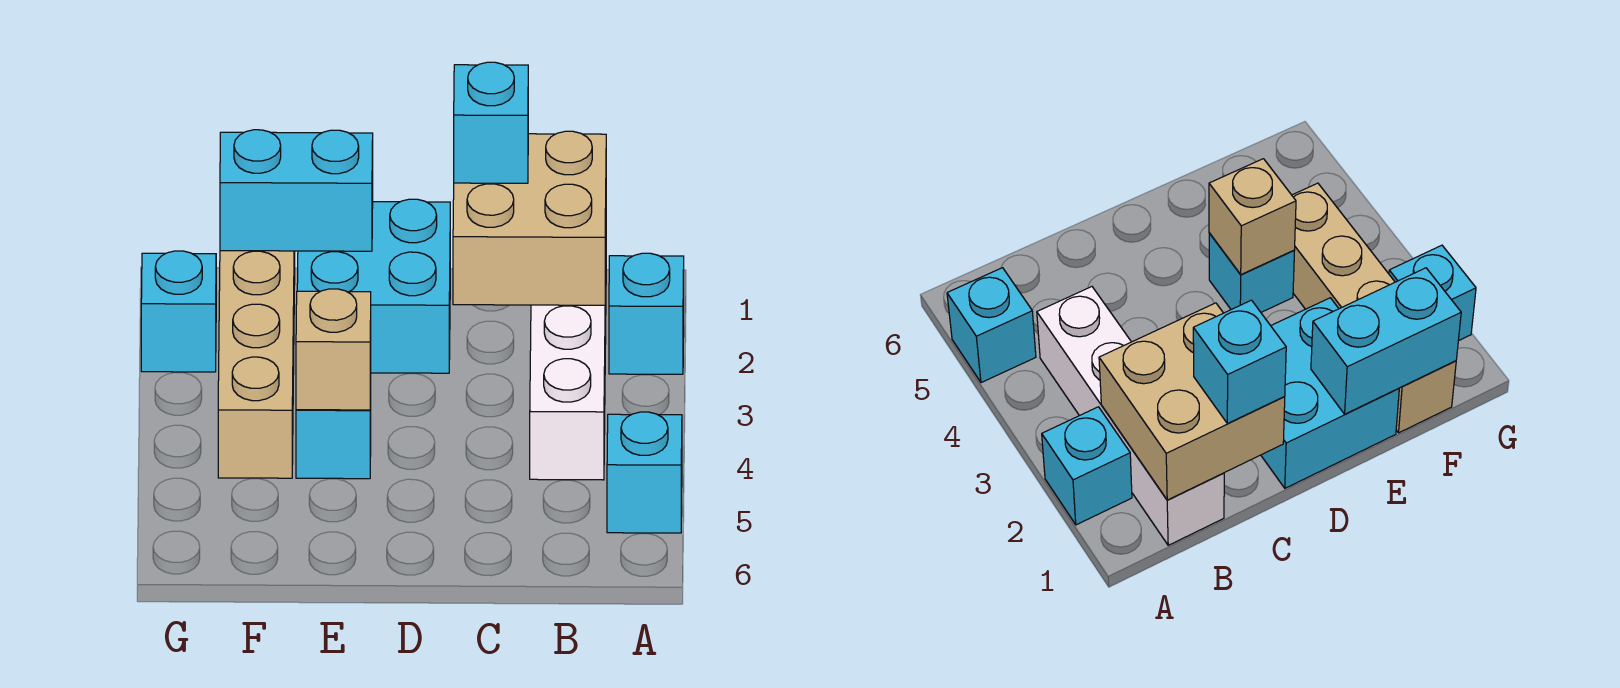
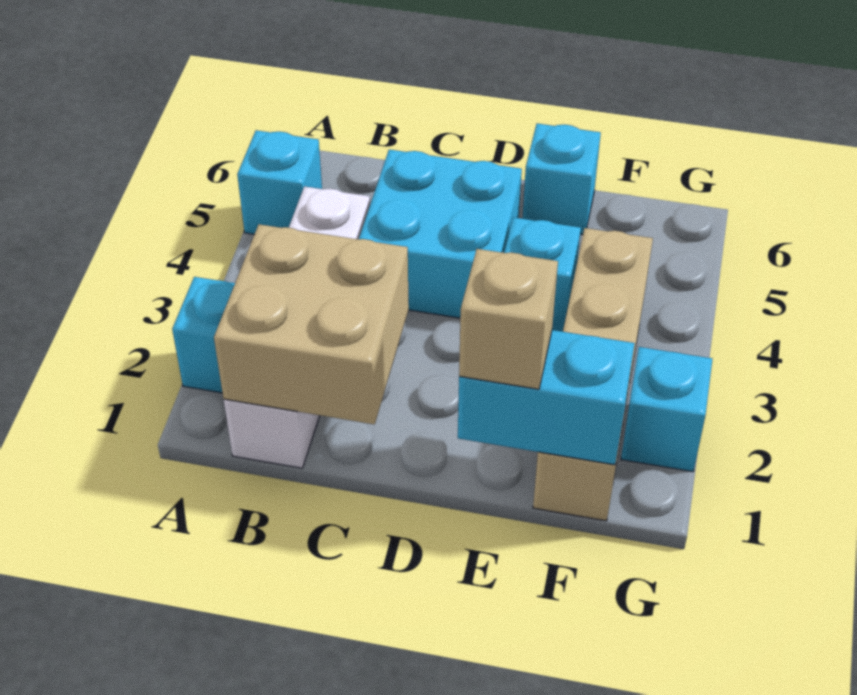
cyan brick C1 level 3 -> cyan brick E6 level 1
cyan brick D1:E2 level 1 -> cyan brick C4:D5 level 1
tan brick E4 level 2 -> tan brick E1 level 3

